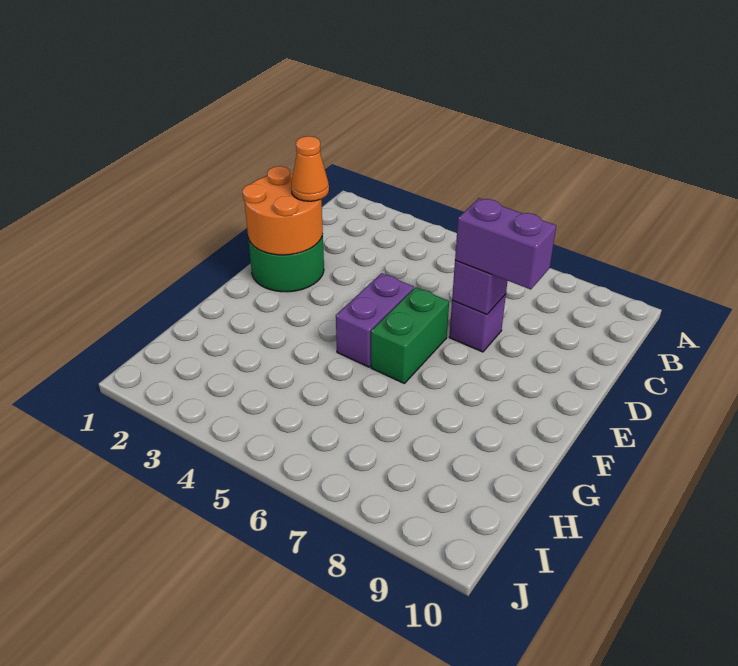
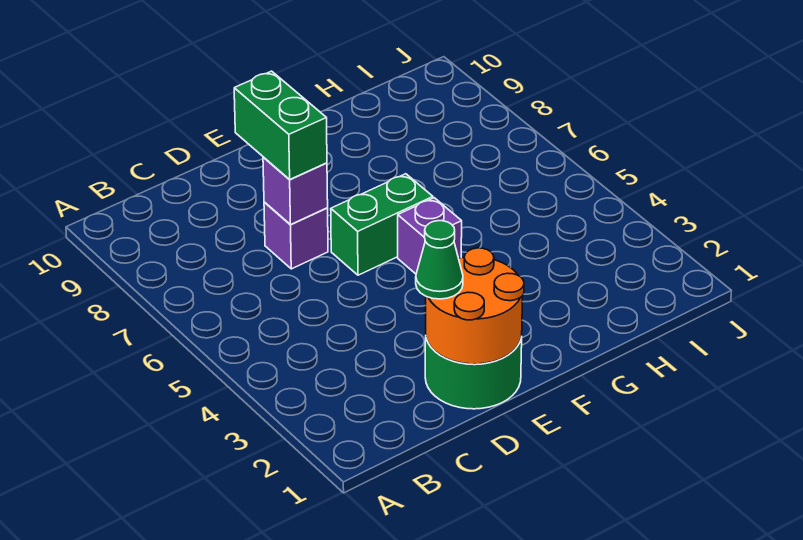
orange cone D2 level 3 -> green cone D2 level 3
purple brick D7:D8 level 3 -> green brick D7:D8 level 3
purple brick E5:F5 level 1 -> purple brick F5 level 1

